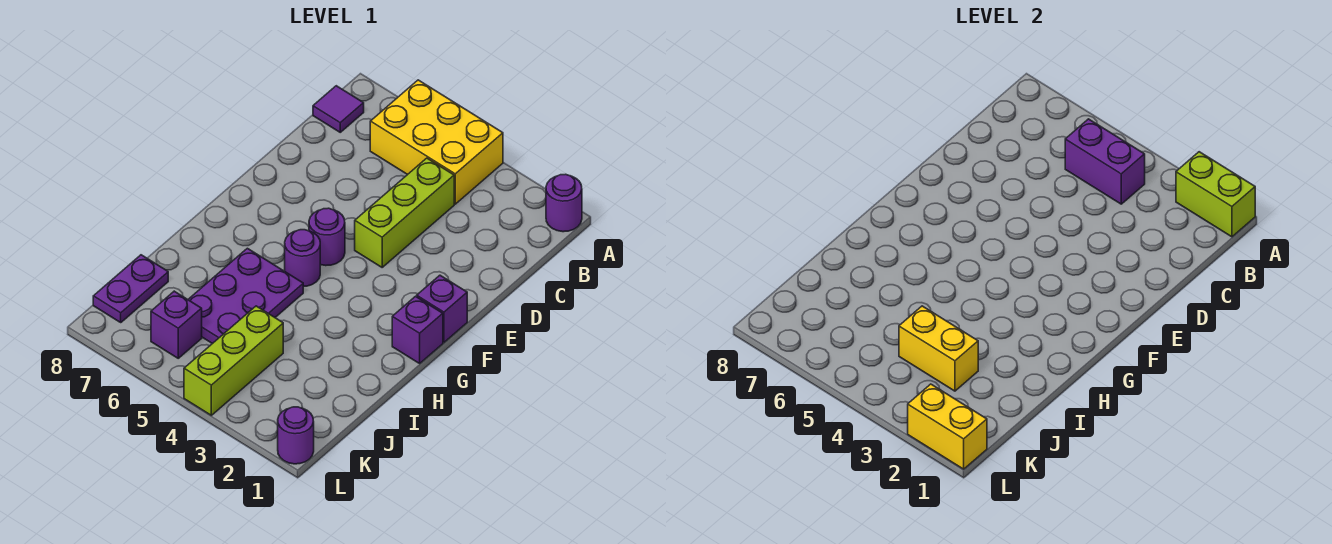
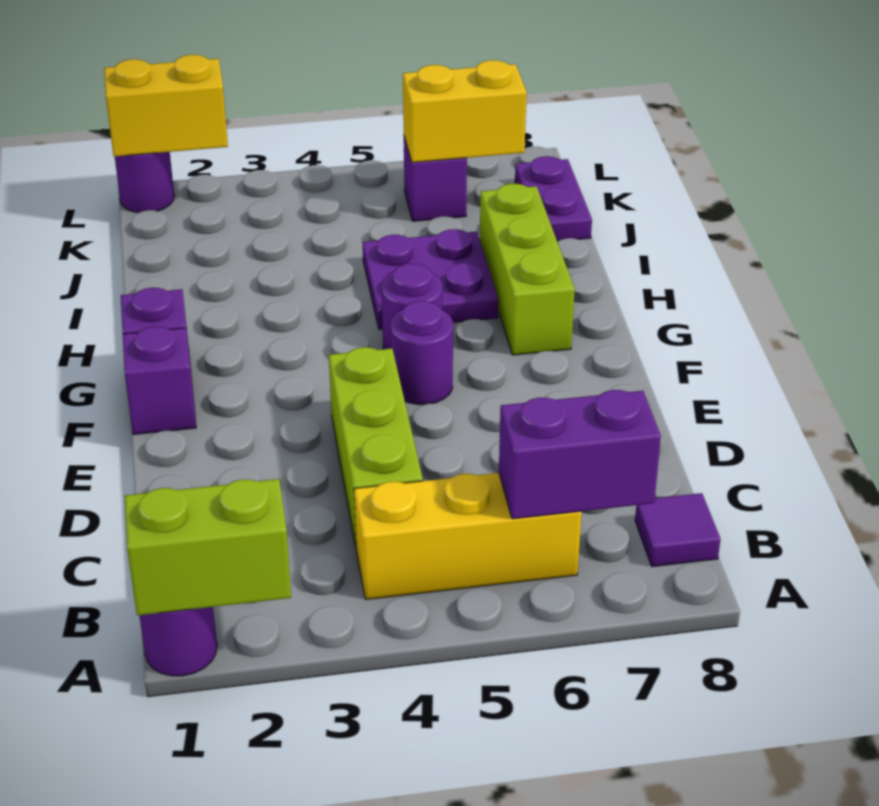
yellow brick A4:B6 level 1 -> yellow brick B4:B6 level 1
purple brick B4:B5 level 2 -> purple brick B6:B7 level 2
purple plate H5:J6 level 1 -> purple plate H5:I6 level 1
yellow brick J3:J4 level 2 -> yellow brick K6:K7 level 2
lime brick J4:L4 level 1 -> lime brick G7:I7 level 1

